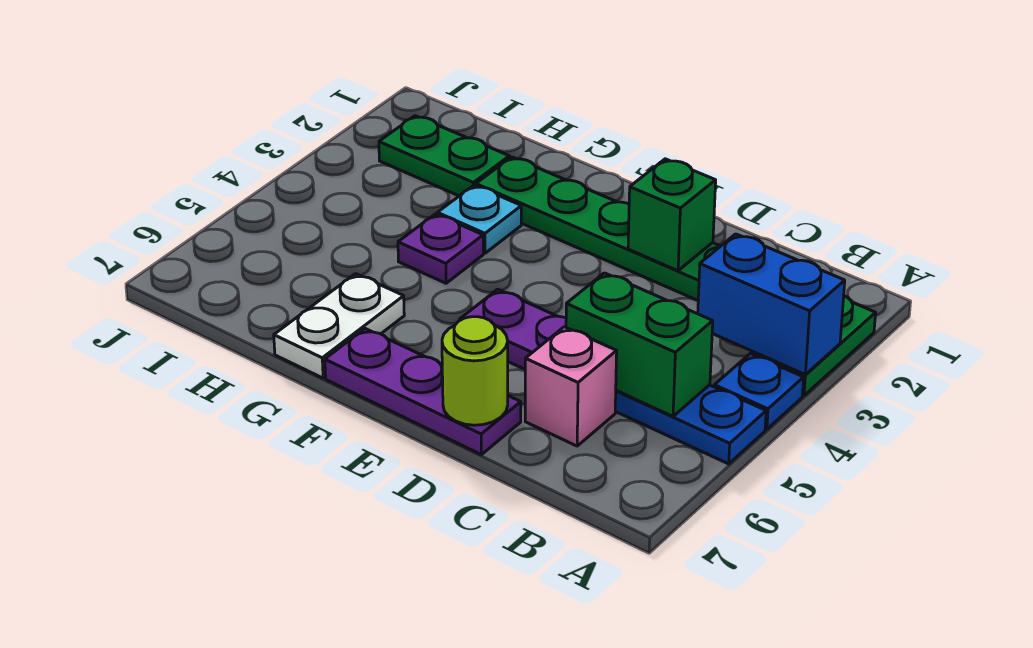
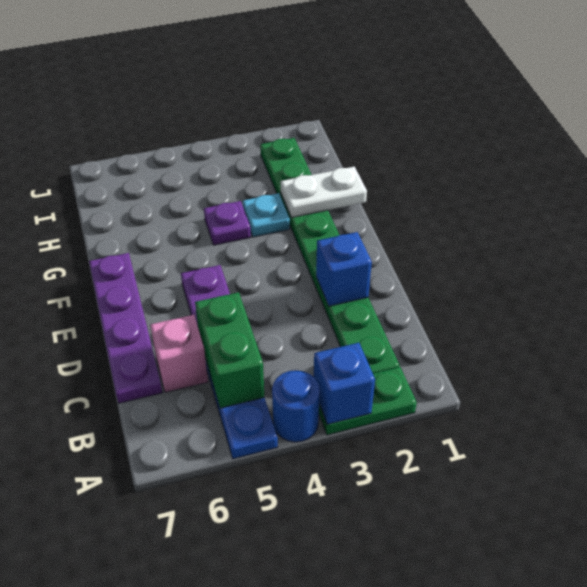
blue brick A3:B3 level 2 -> blue brick A3 level 2
blue plate A4 level 1 -> blue round brick A4 level 1
green brick D2 level 2 -> blue brick D2 level 2
purple plate D7:F7 level 1 -> purple plate C7:F7 level 1
lime round brick D7 level 2 -> none
white plate G6:G7 level 1 -> white plate G1:G2 level 2

